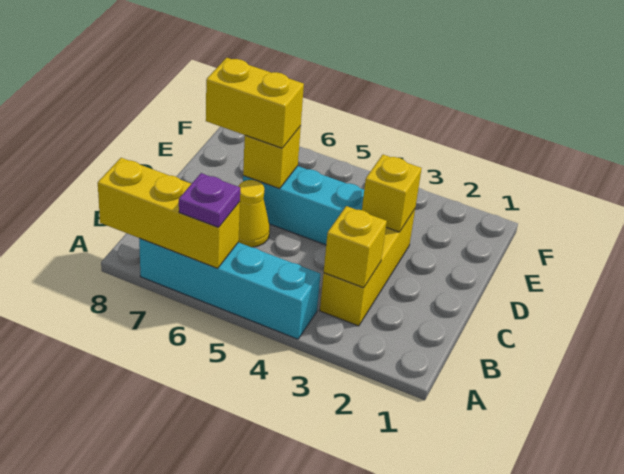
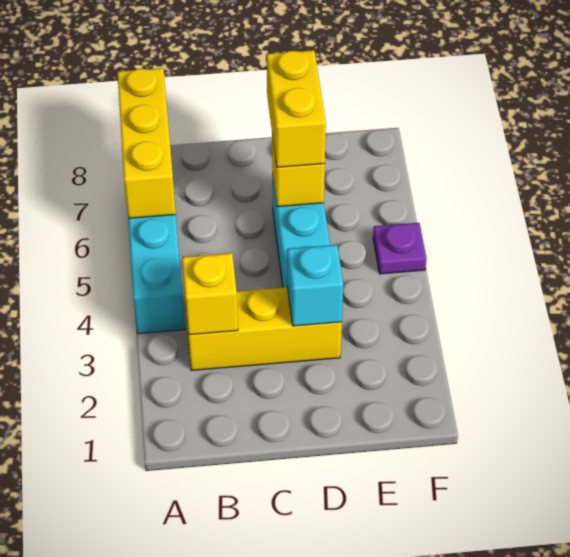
purple plate A6 level 3 -> purple plate F5 level 1
yellow cone C6 level 1 -> none
yellow brick D3 level 2 -> cyan brick D3 level 2

